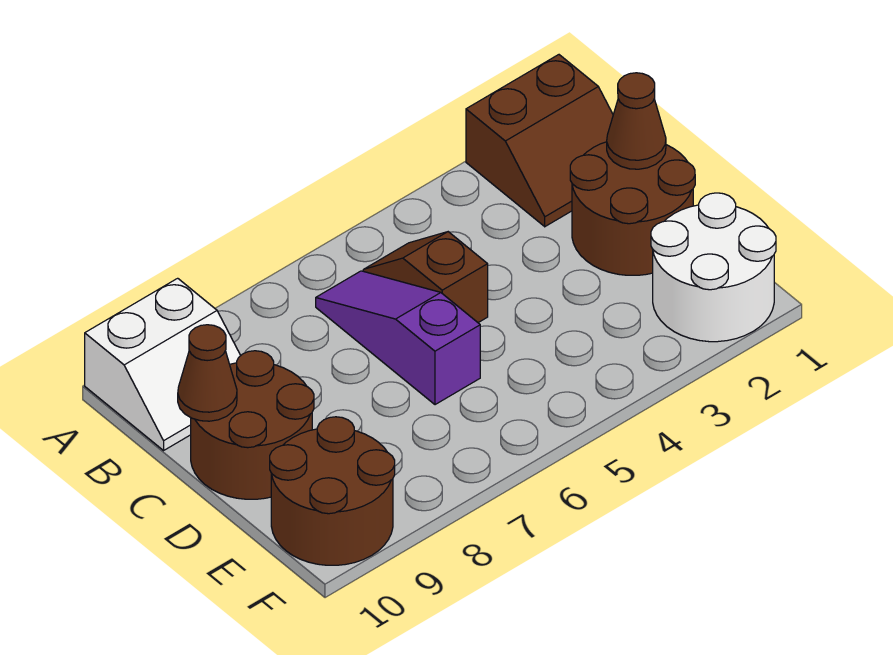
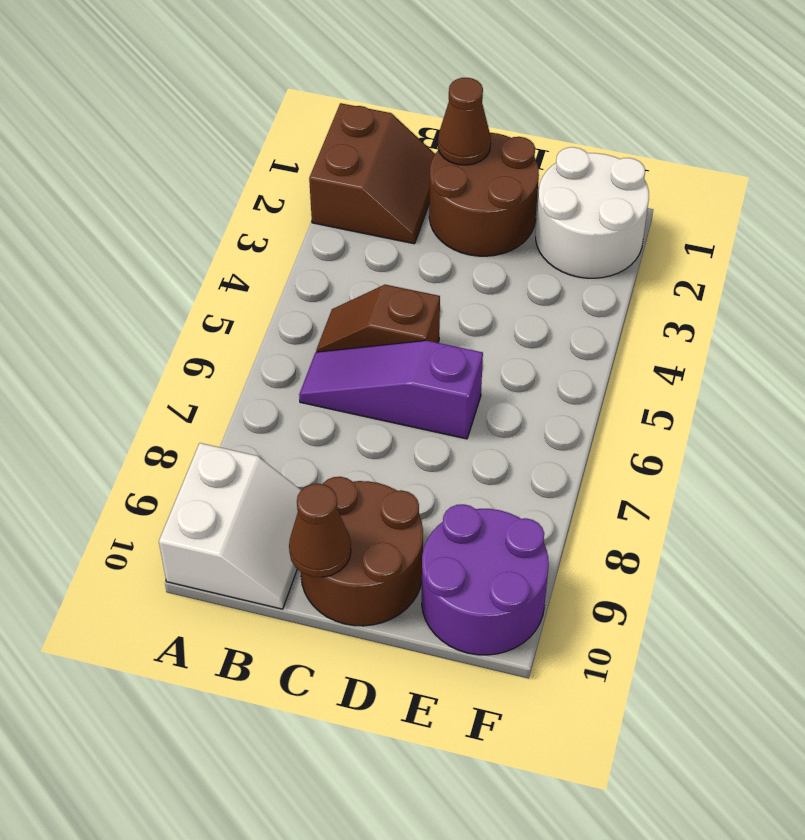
brown round brick E9:F10 level 1 -> purple round brick E9:F10 level 1

